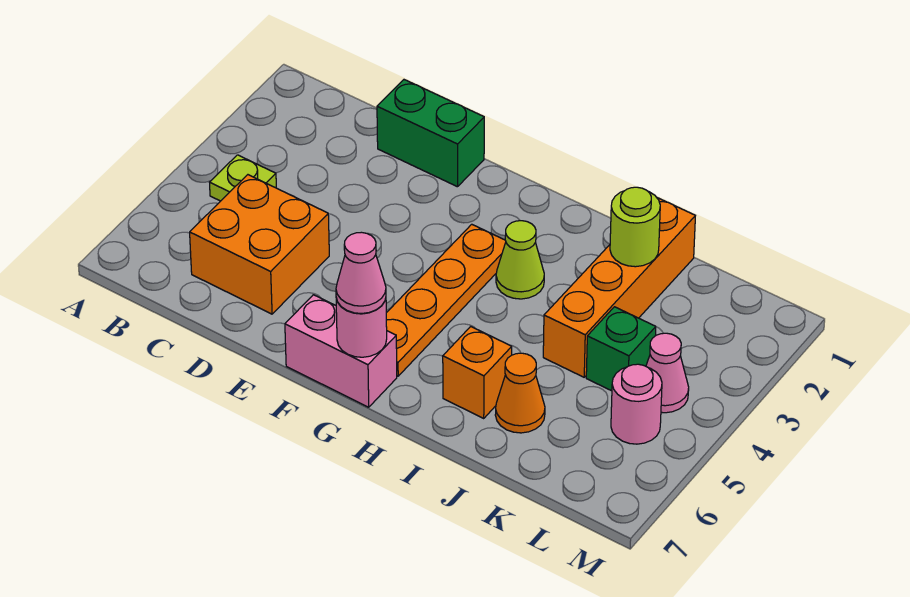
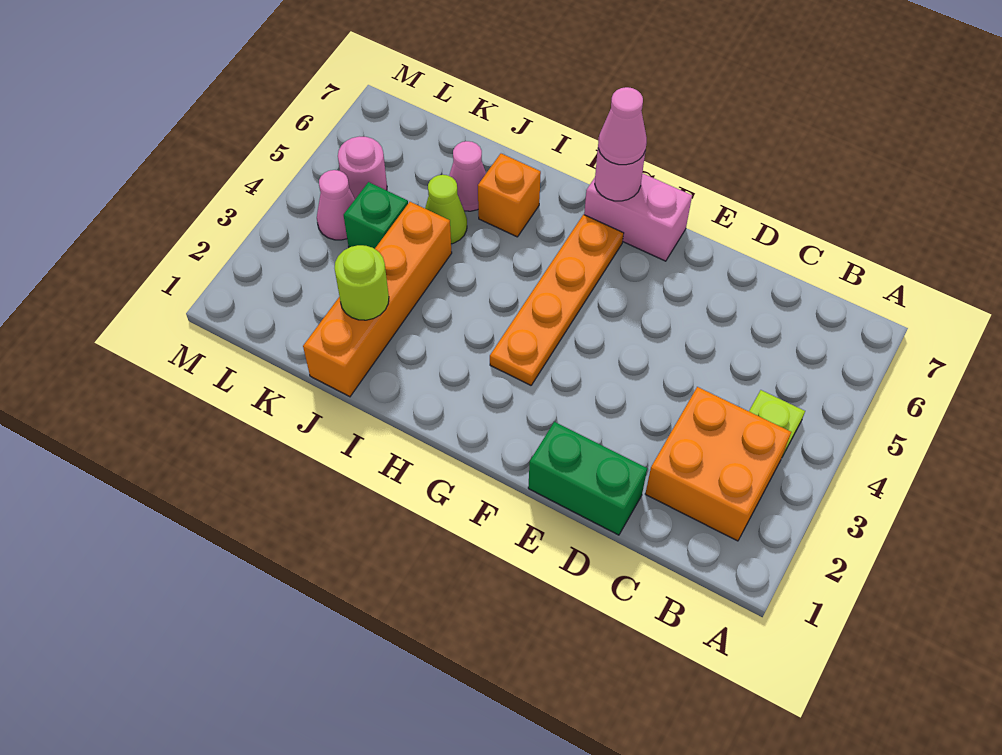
orange brick C5:D6 level 1 -> orange brick B2:C3 level 1
lime cone H3 level 1 -> lime cone J5 level 1
orange cone J6 level 1 -> pink cone J6 level 1

